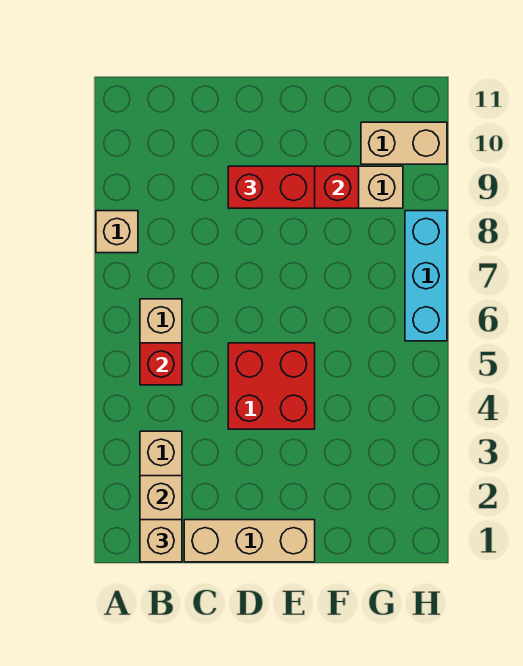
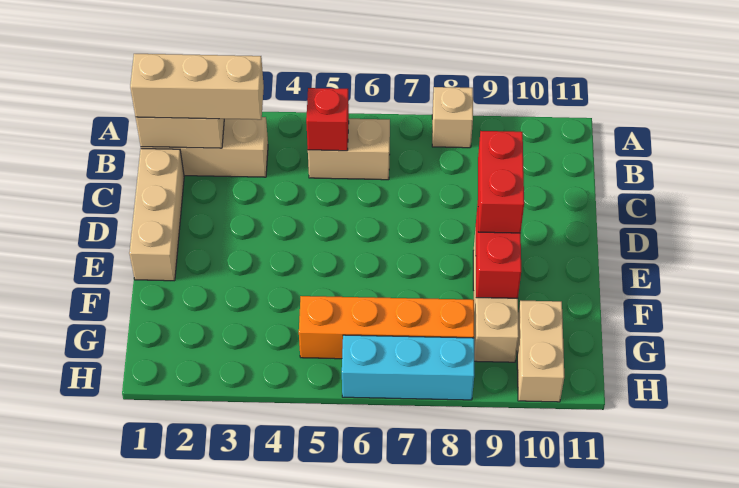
tan brick B1 level 3 -> tan brick B1:B3 level 3
red brick D4:E5 level 1 -> none
none -> orange brick G5:G8 level 1

